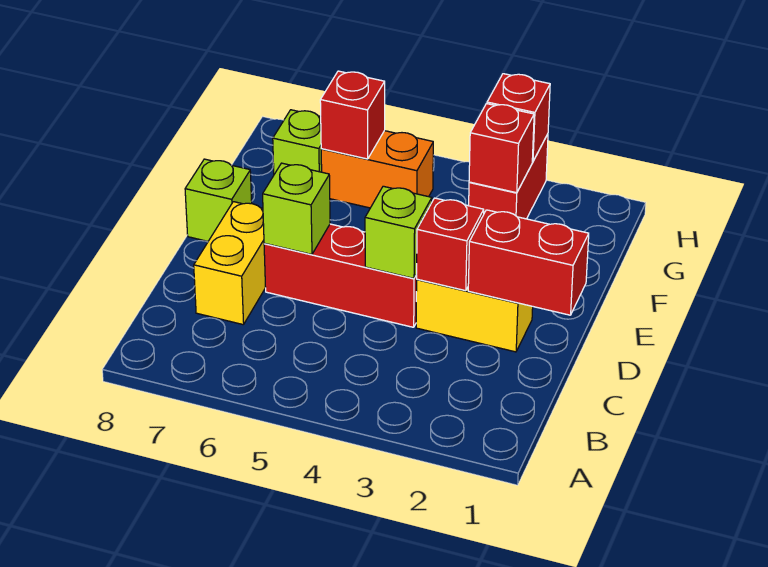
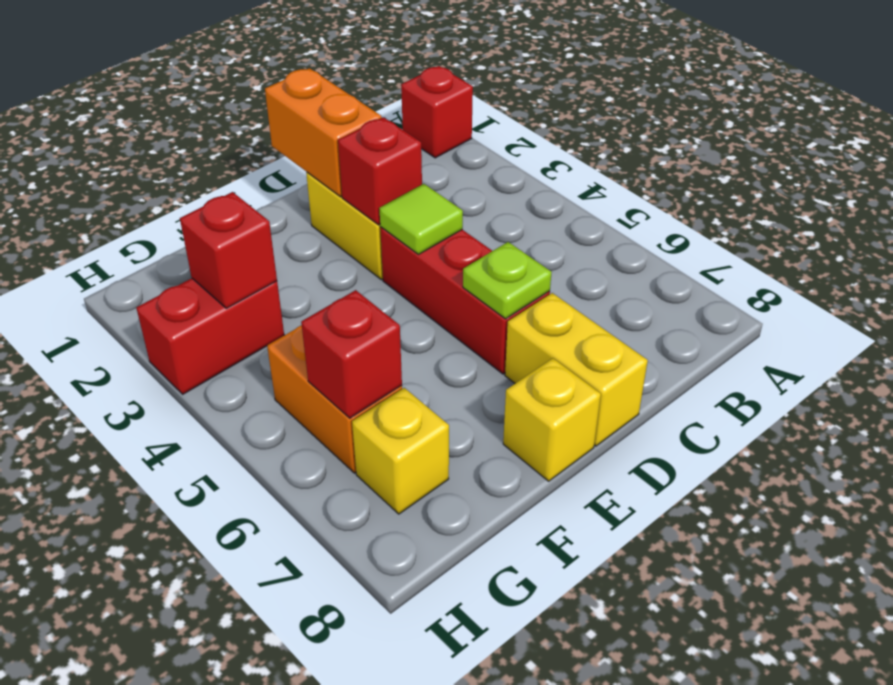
yellow brick C7:D7 level 1 -> yellow brick D7:D8 level 1
red brick D1:D2 level 2 -> orange brick D1:D2 level 2
lime brick D4 level 2 -> lime tile D4 level 2
lime brick D6 level 2 -> lime plate D6 level 2
lime brick E8 level 1 -> yellow brick E8 level 1
lime brick G7 level 1 -> yellow brick G7 level 1
red brick H3 level 2 -> red brick A1 level 1

